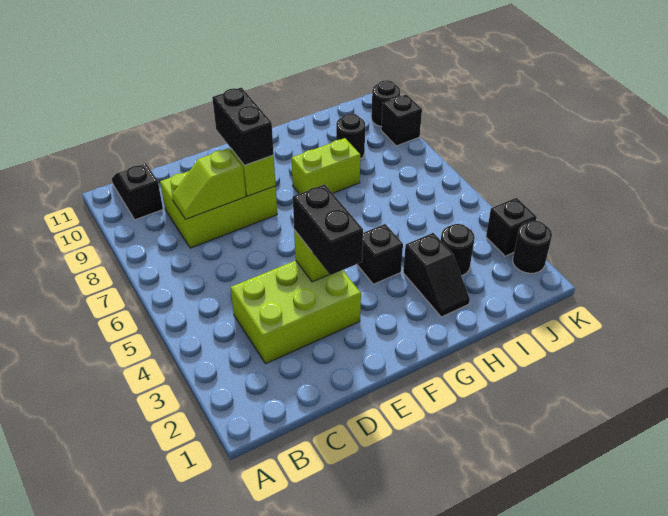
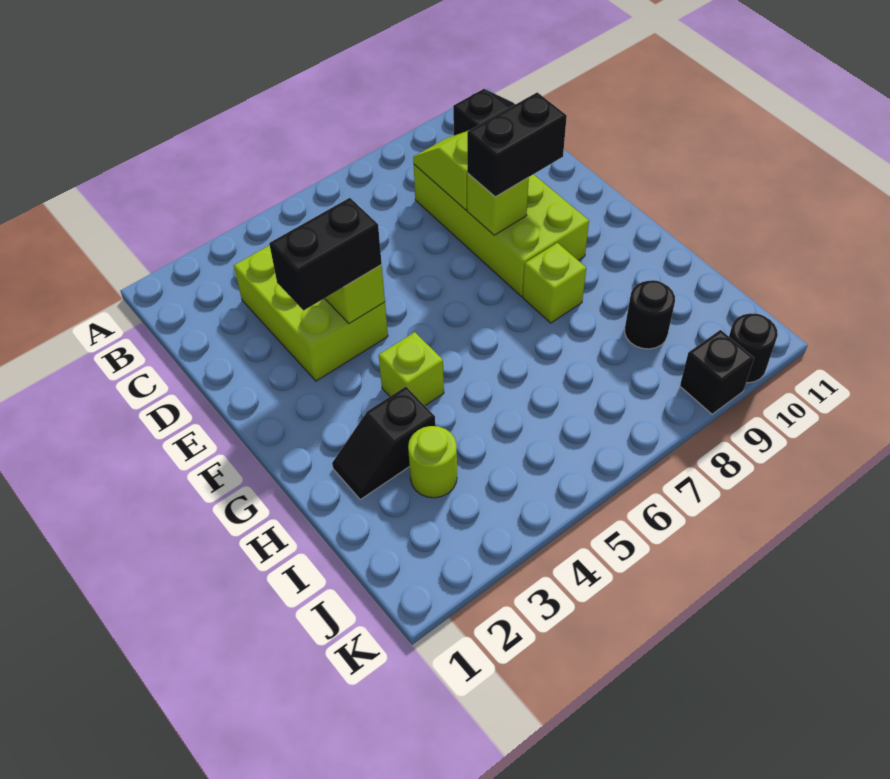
lime brick C8:E9 level 1 -> lime brick C8:F9 level 1
black brick G4 level 1 -> lime brick G4 level 1
lime brick G8:H8 level 1 -> lime brick G8 level 1
black round brick I3 level 1 -> lime round brick I3 level 1
black round brick K2 level 1 -> none
black brick K3 level 1 -> none

